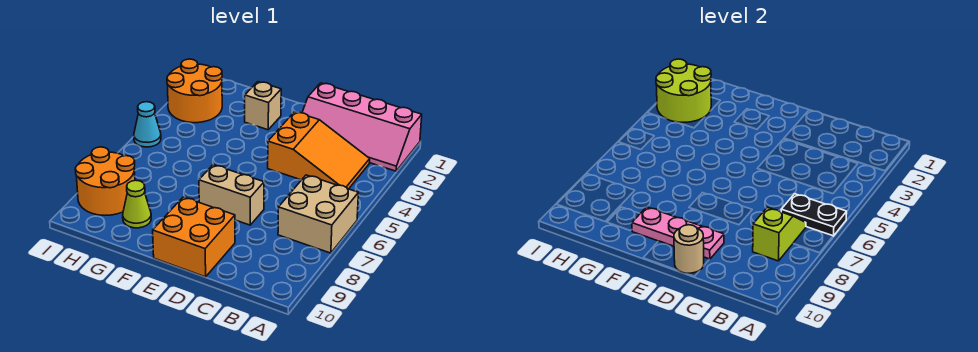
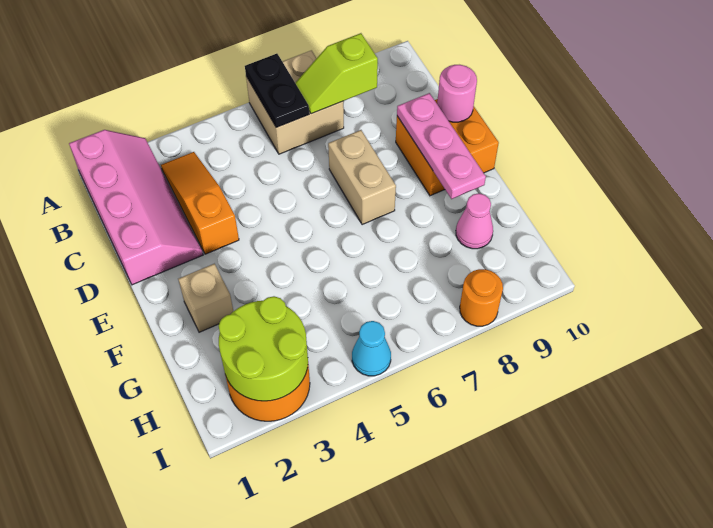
orange slope B3:D4 level 1 top D -> orange slope B3:D3 level 1 top D
tan round brick D10 level 2 -> pink round brick D10 level 2
lime cone G9 level 1 -> pink cone G9 level 1
orange round brick H8:I9 level 1 -> orange round brick I8 level 1

